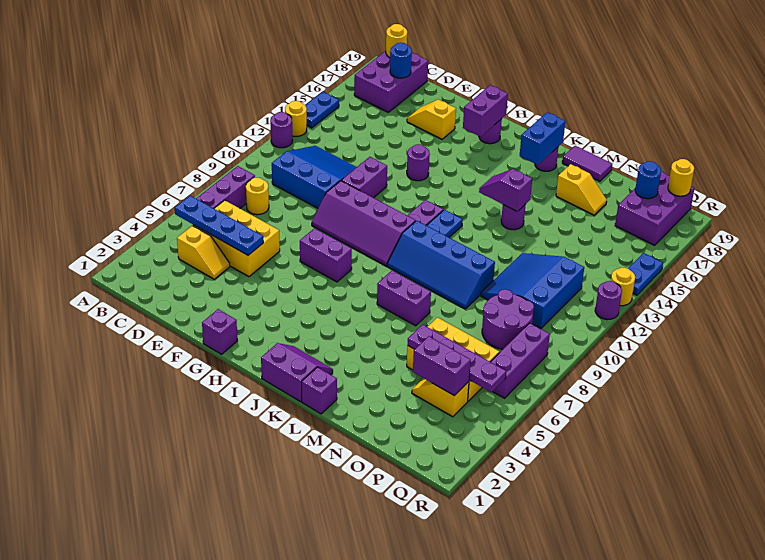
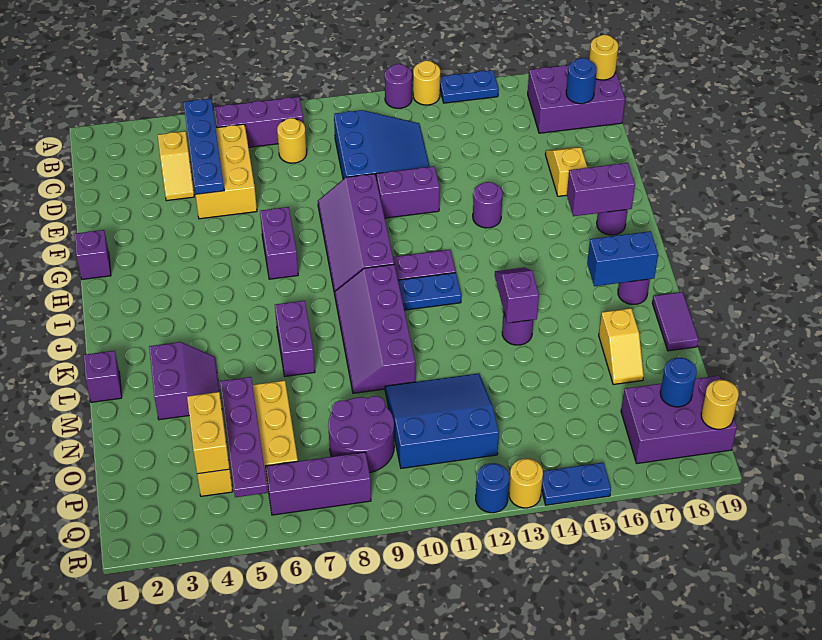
purple slope J1:K2 level 1 top 1 -> purple slope L3:M4 level 1 top 3
blue slope J9:M10 level 1 top 10 -> purple slope J9:M10 level 1 top 10
purple brick O4:P4 level 2 -> yellow brick O4:P4 level 2
purple round brick R12 level 1 -> blue round brick R12 level 1

